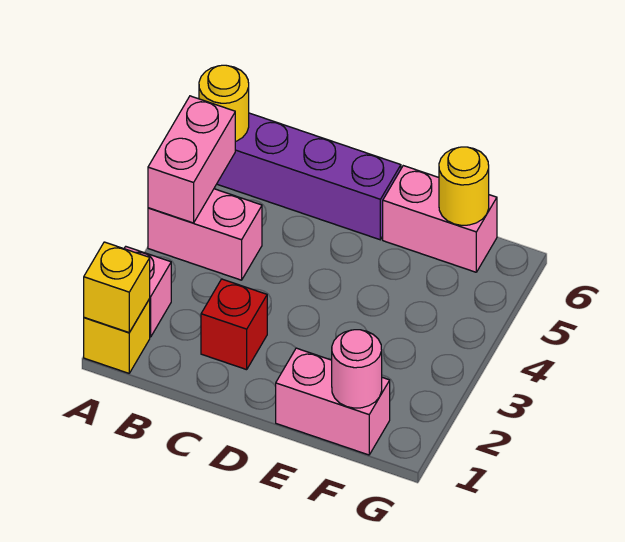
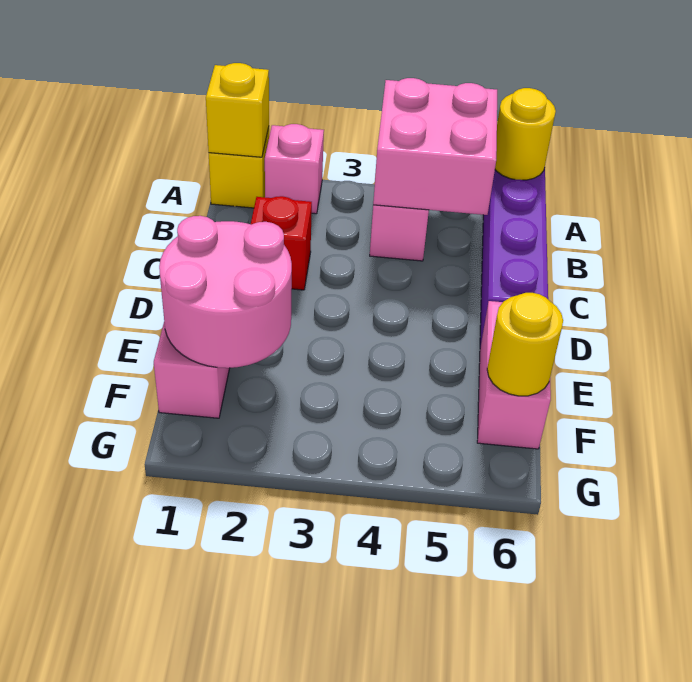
pink brick A4:A5 level 2 -> pink brick A4:B5 level 2
pink round brick F1 level 2 -> pink round brick E1:F2 level 2

